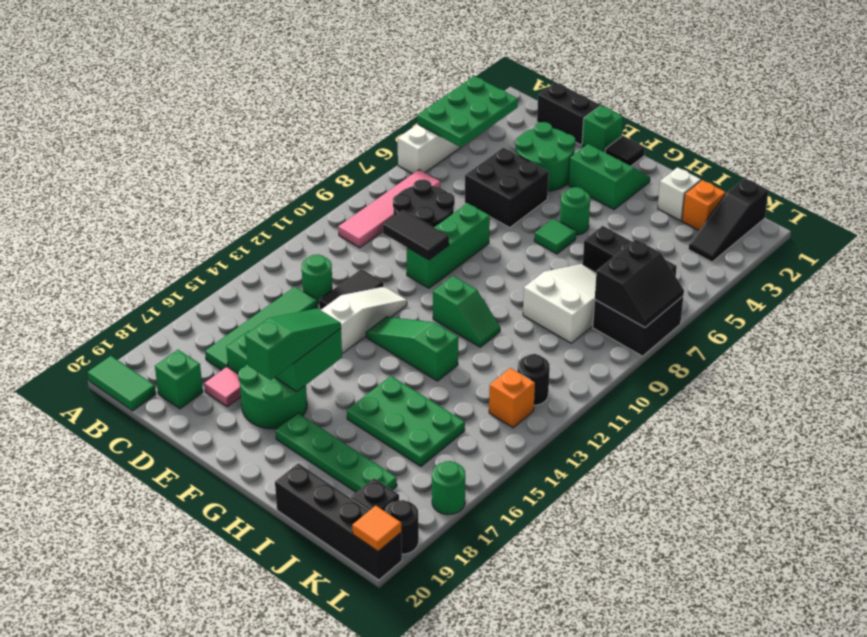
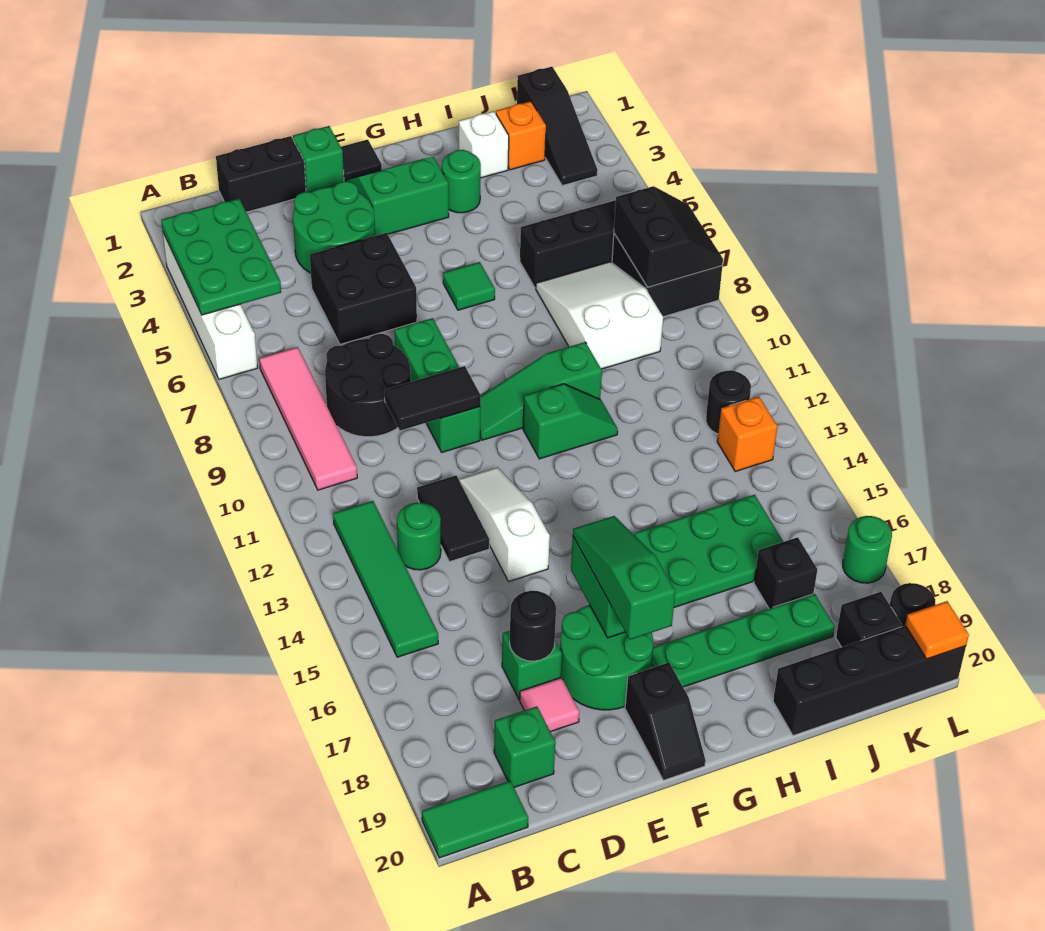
green tile C14:C17 level 1 -> green tile B12:B15 level 1
none -> black round brick D17 level 2
green slope F13:H13 level 1 top H -> green slope F10:H10 level 1 top H
none -> black slope F19:F20 level 1 top 19
green round brick G5 level 1 -> green round brick H3 level 1
none -> black brick J17 level 1

